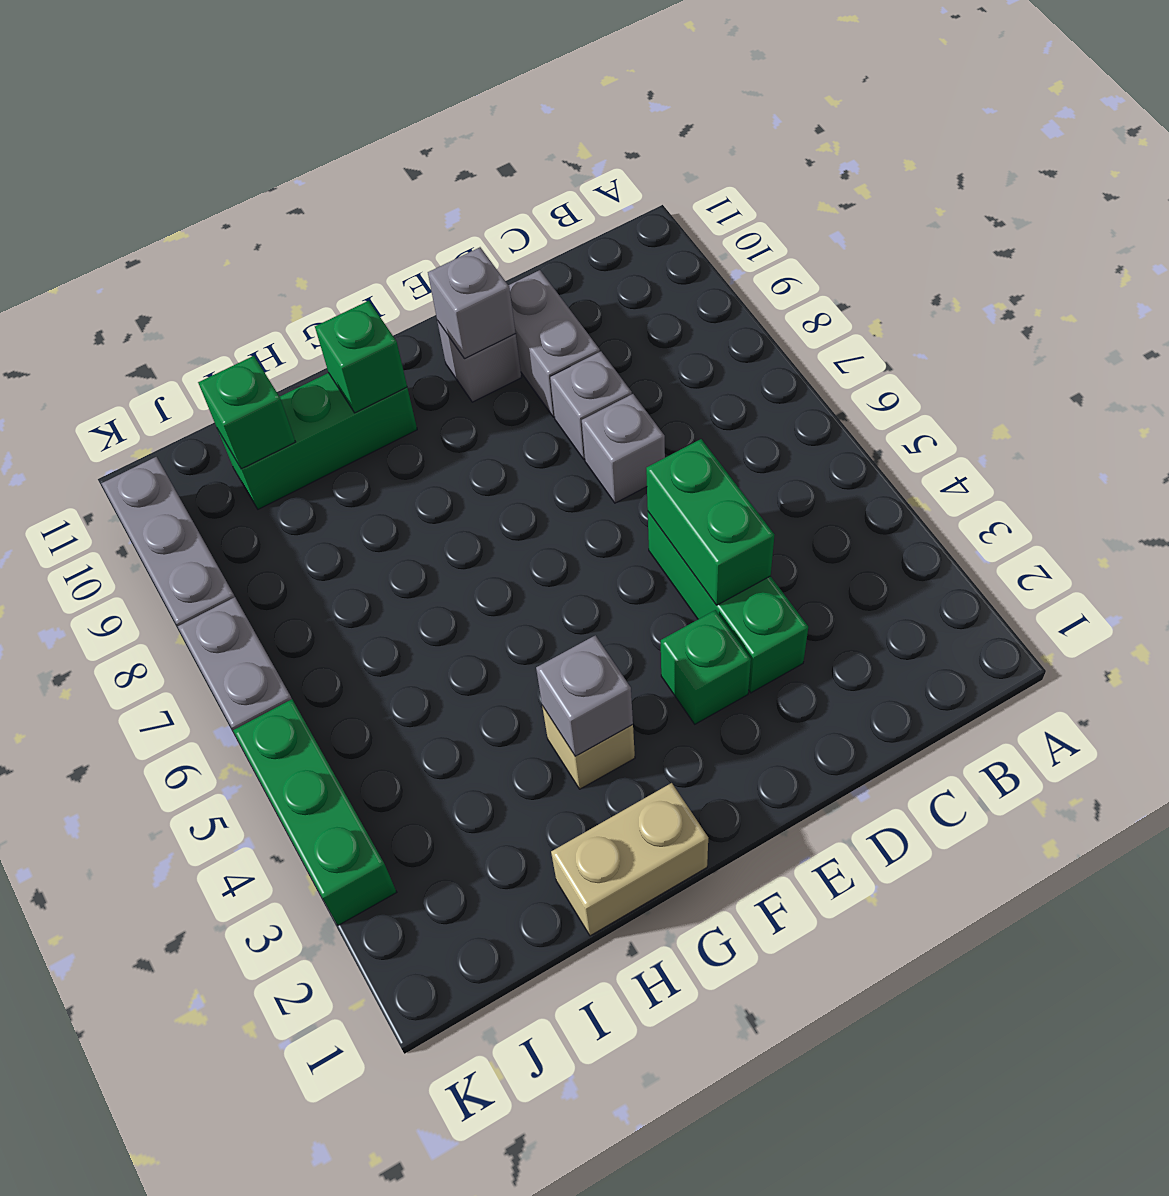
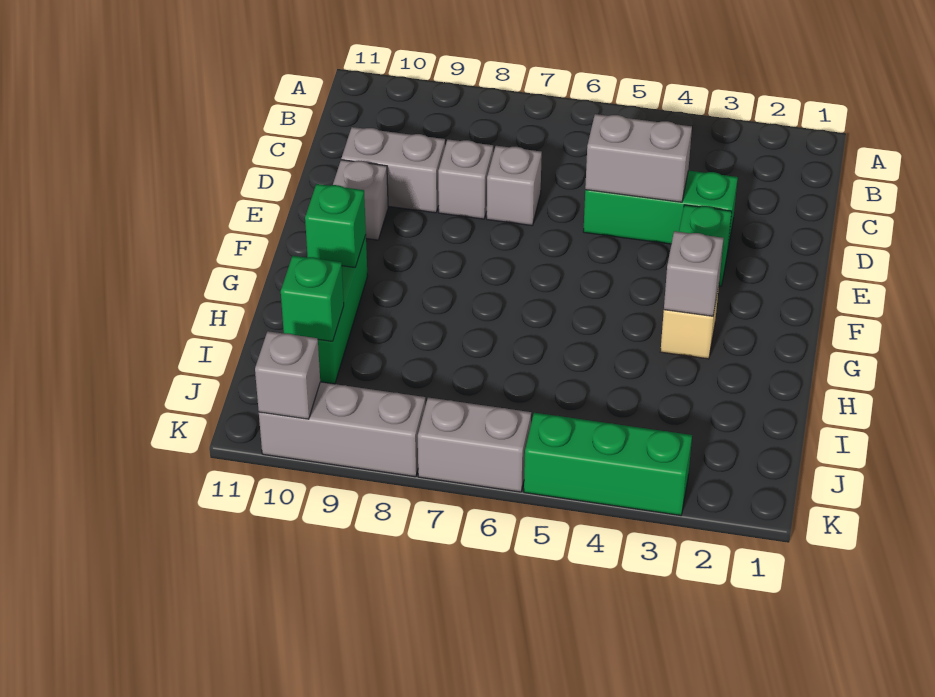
green brick D4:D5 level 2 -> grey brick D4:D5 level 2
grey brick E10 level 2 -> grey brick K10 level 2
tan brick G1:H1 level 1 -> none

